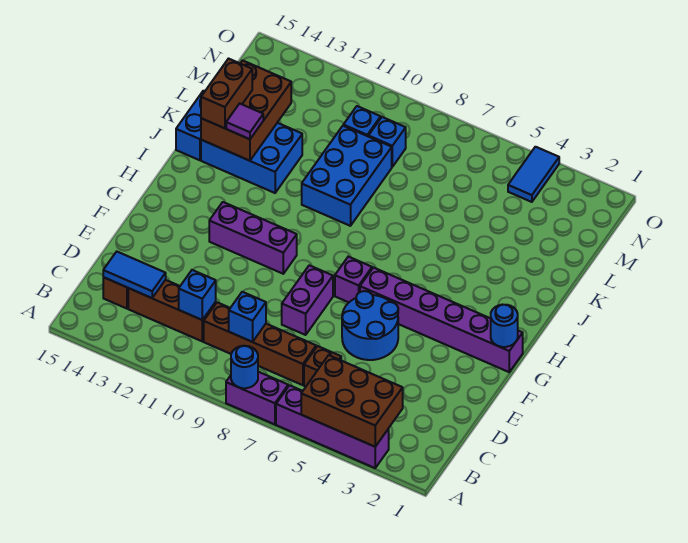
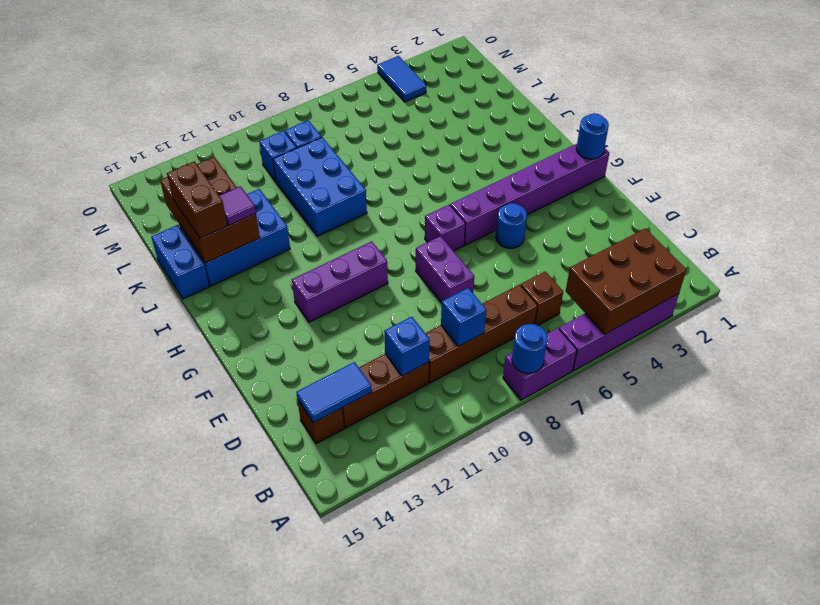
blue round brick E5:F6 level 1 -> blue round brick F5 level 1

